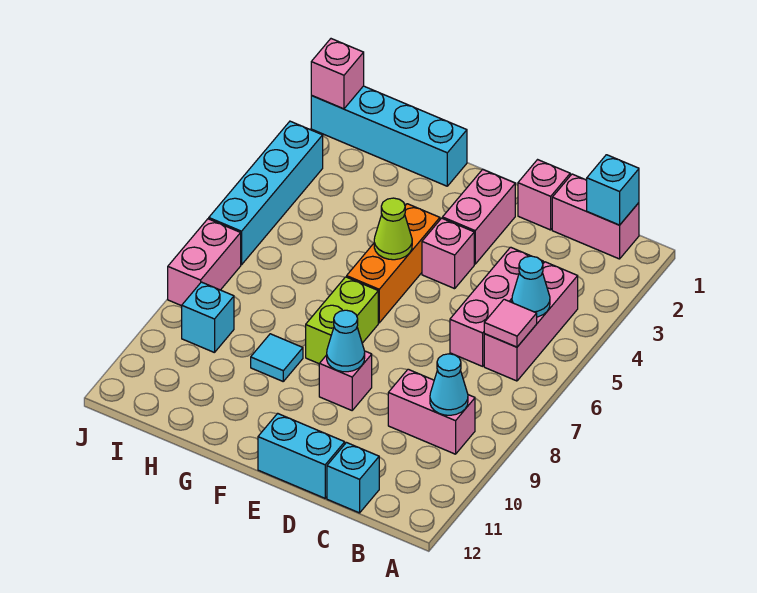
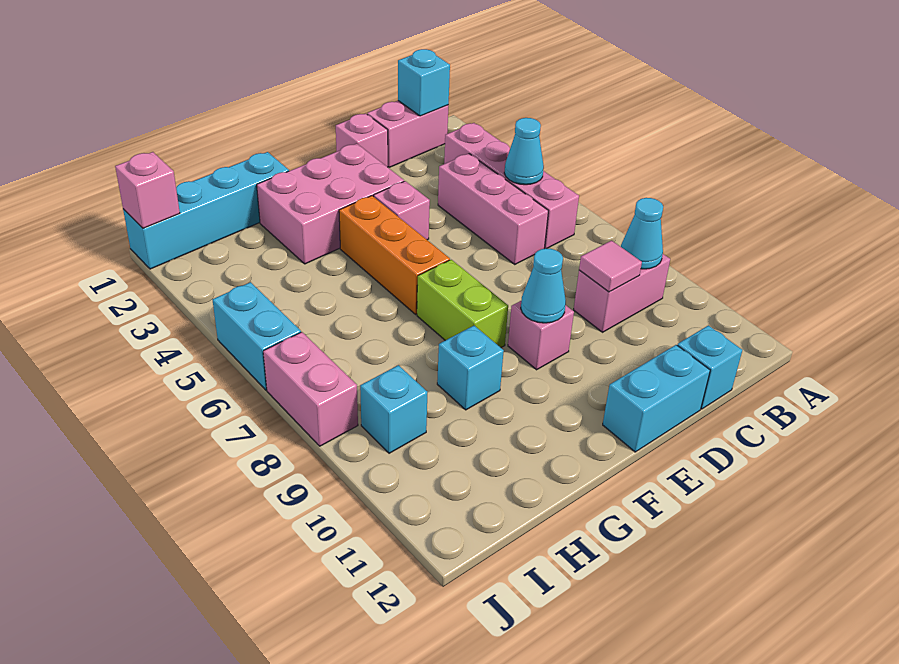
pink brick B4:B6 level 1 -> pink brick B3:B6 level 1
pink tile B6 level 2 -> pink tile C9 level 2
pink brick E2:E3 level 1 -> pink brick E2:G3 level 1
lime cone F5 level 2 -> none
cyan tile G9 level 1 -> cyan brick G9 level 1
cyan brick J3:J6 level 1 -> cyan brick J5:J6 level 1

